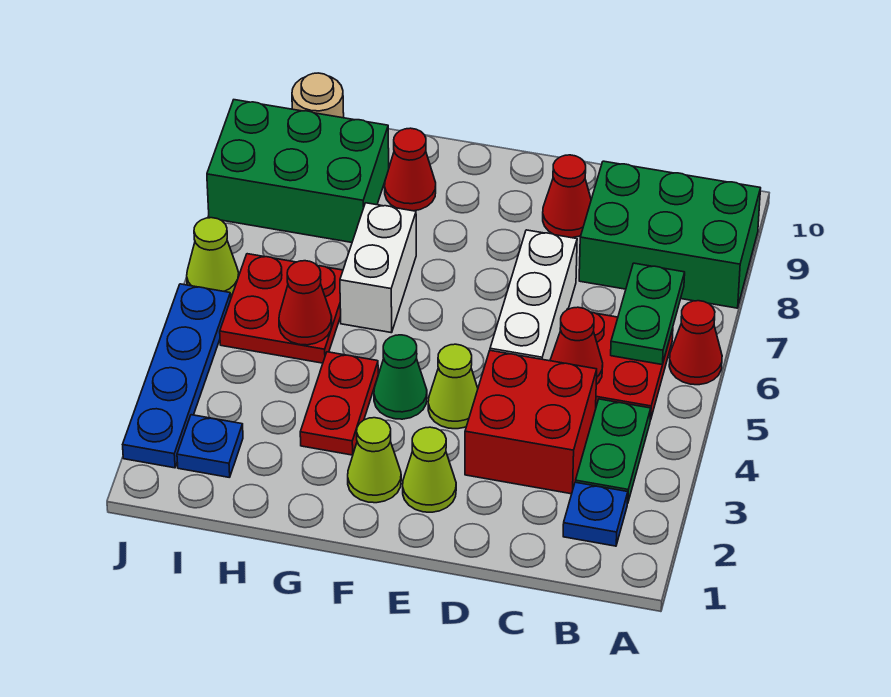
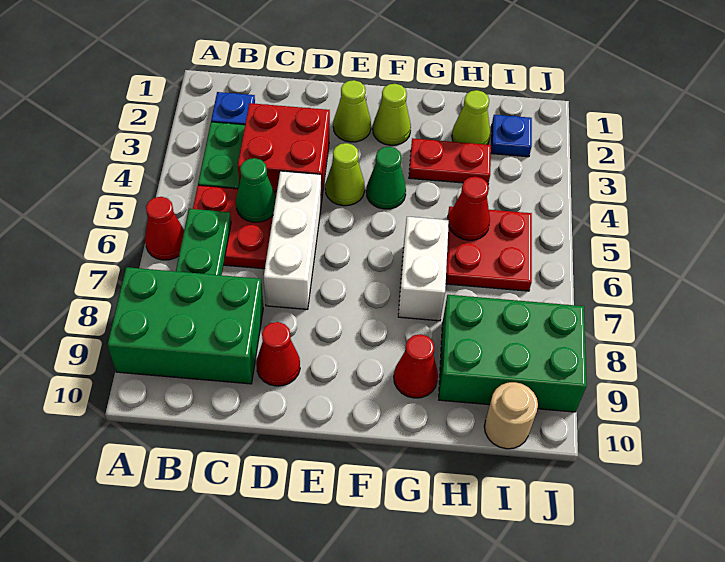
red cone C5 level 2 -> green cone C5 level 2
red plate G3:G4 level 1 -> red plate G3:H3 level 1
blue plate J2:J5 level 1 -> none
lime cone J6 level 1 -> lime cone H2 level 1

